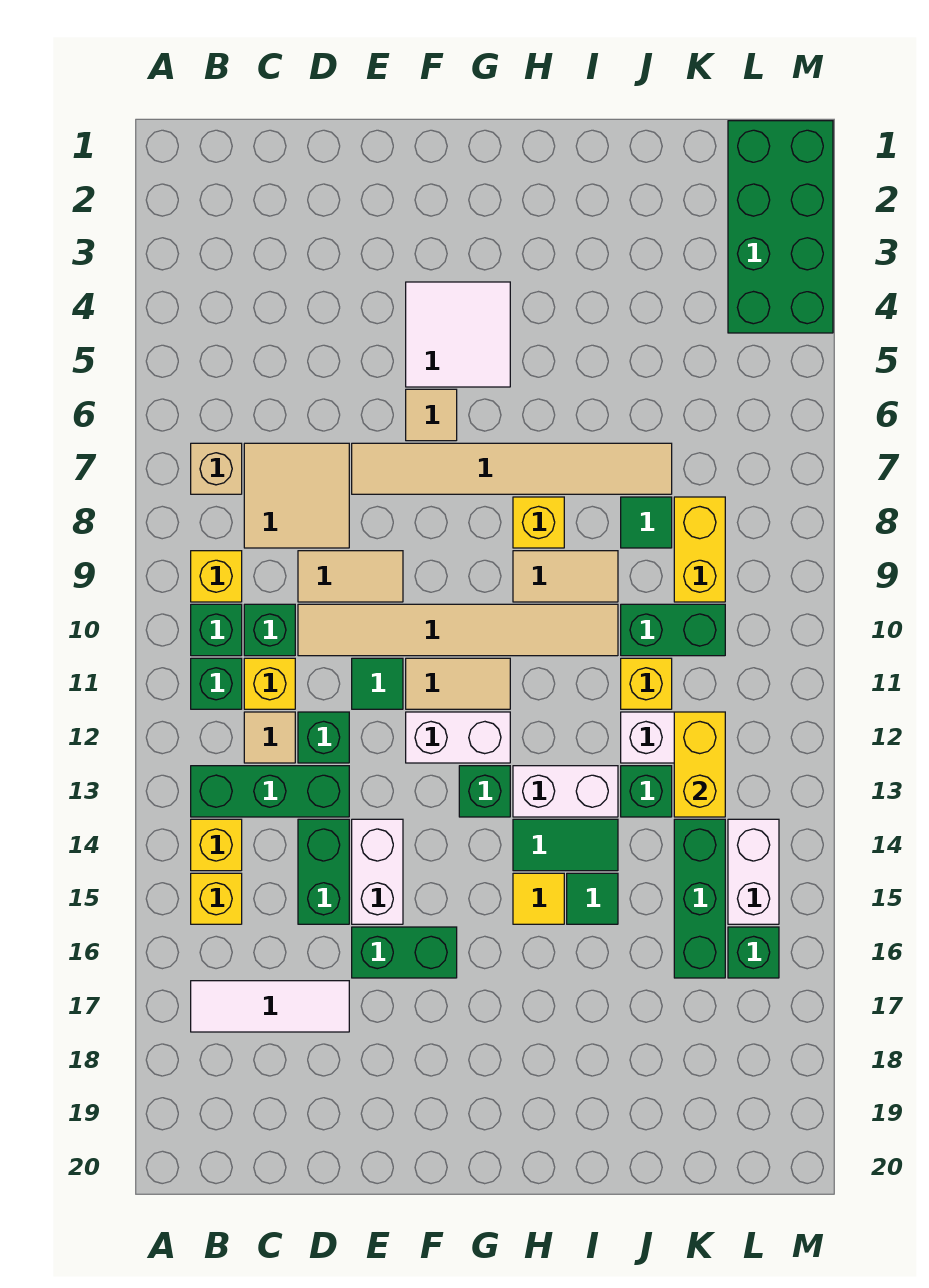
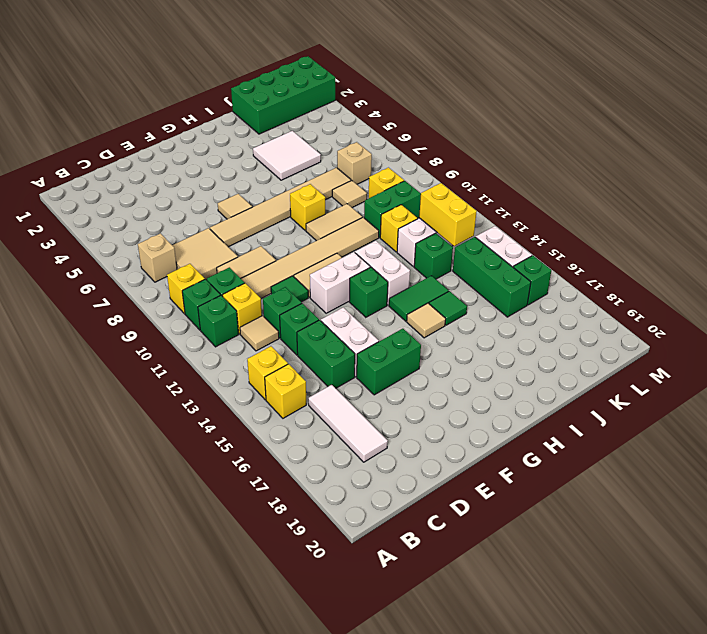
green brick B13:D13 level 1 -> green brick D13 level 1
white tile B17:D17 level 1 -> white tile C16:C18 level 1
white tile F4:G5 level 1 -> white tile I4:J5 level 1
white brick H13:I13 level 1 -> white brick H12:H13 level 1
yellow tile H15 level 1 -> tan tile H15 level 1
green tile J8 level 1 -> tan tile J8 level 1
none -> tan brick K7 level 1
yellow brick K8:K9 level 1 -> yellow brick K9 level 1
green brick L1:M4 level 1 -> green brick J1:M2 level 1

